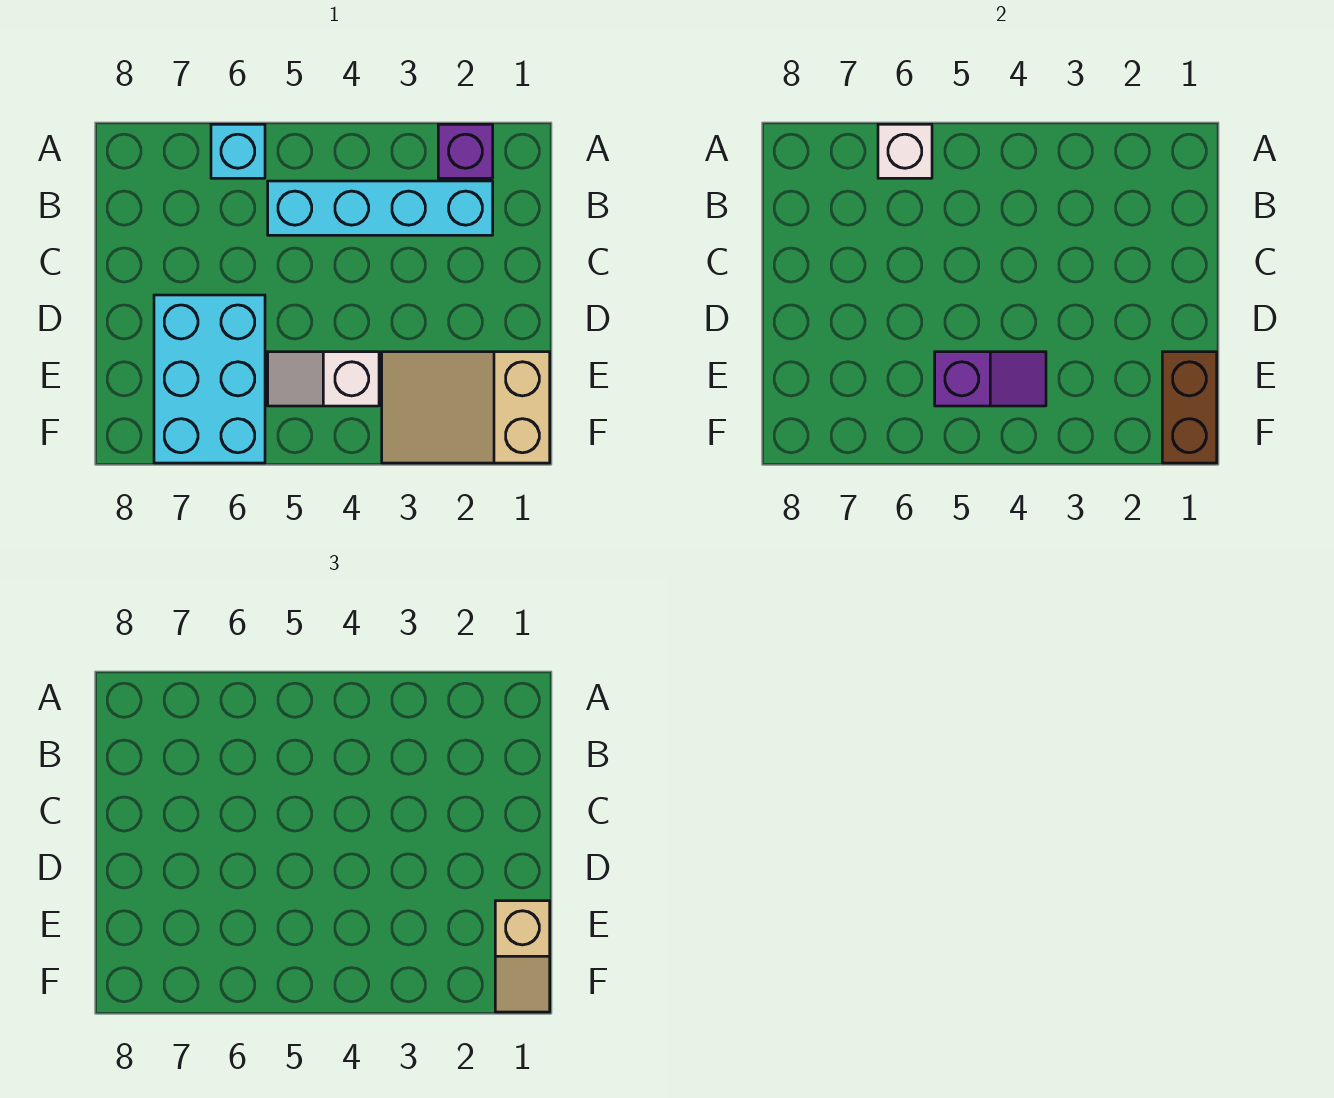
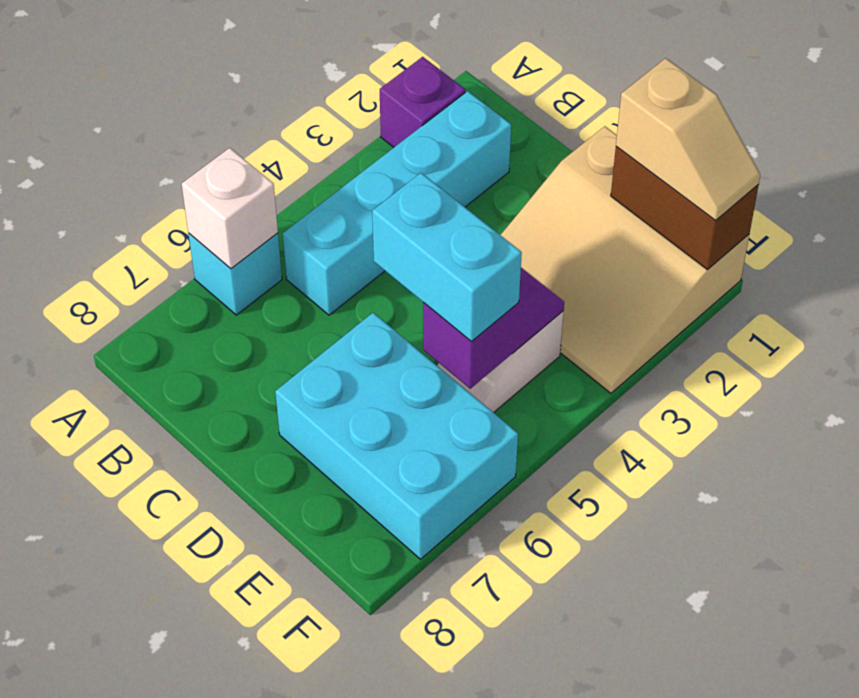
none -> cyan brick D5:E5 level 3
tan slope E1:F3 level 1 top 1 -> tan slope D1:F3 level 1 top 1

